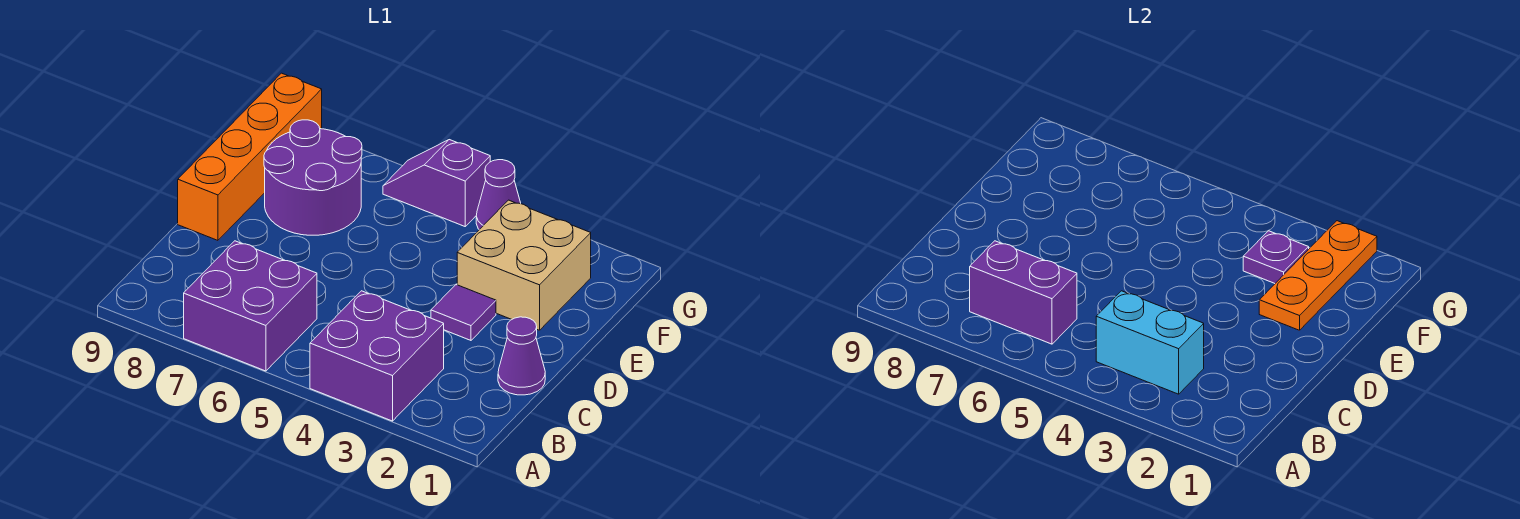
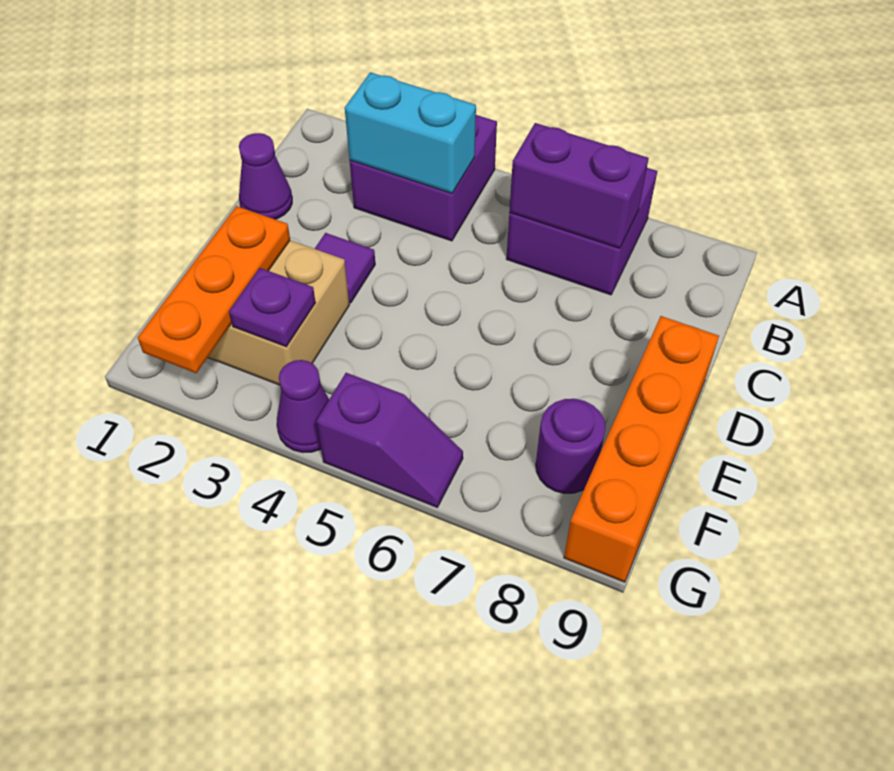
purple round brick E7:F8 level 1 -> purple round brick F8 level 1

